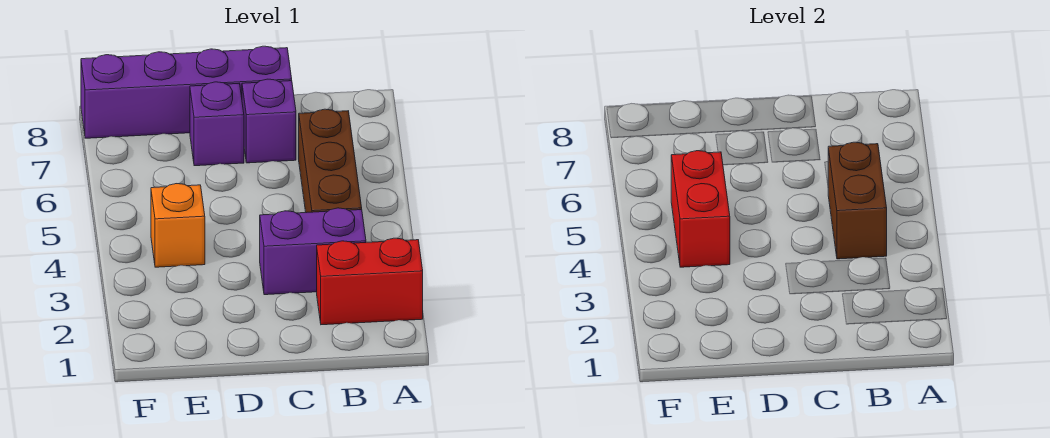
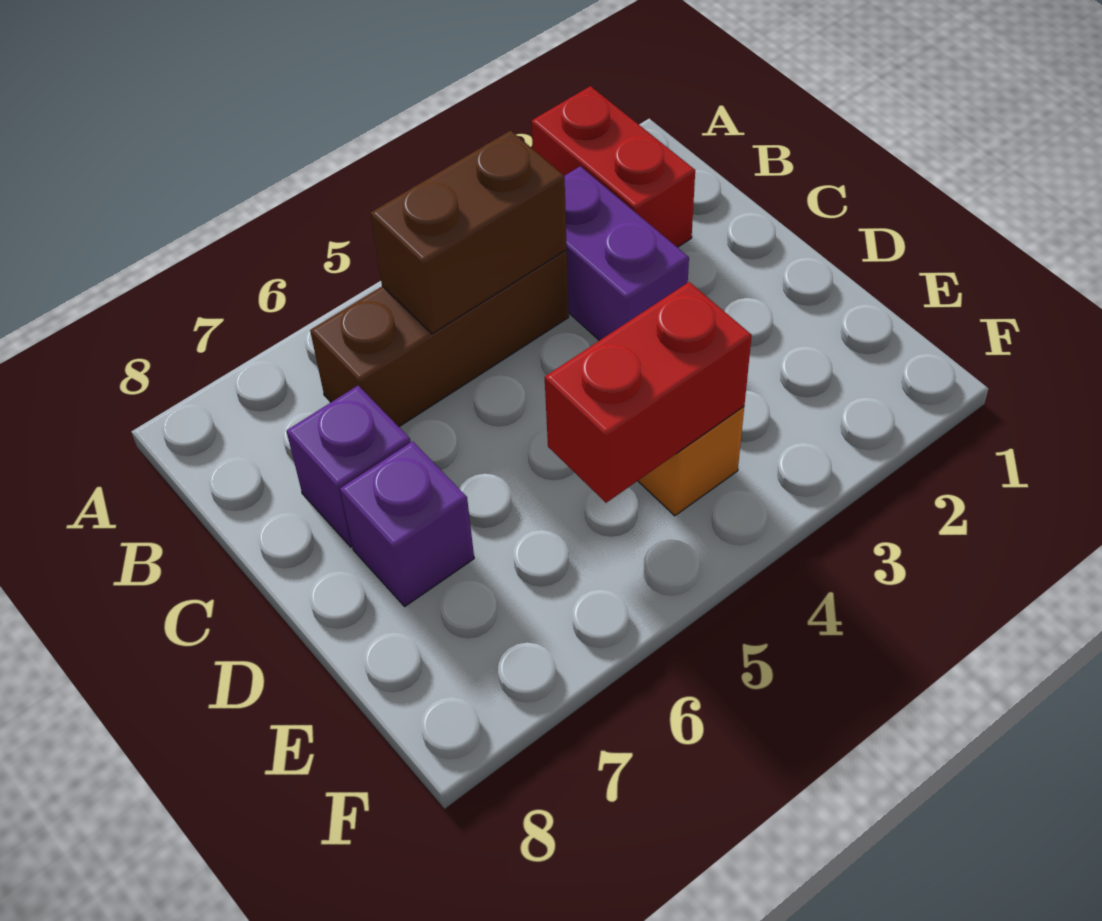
purple brick C8:F8 level 1 -> none

